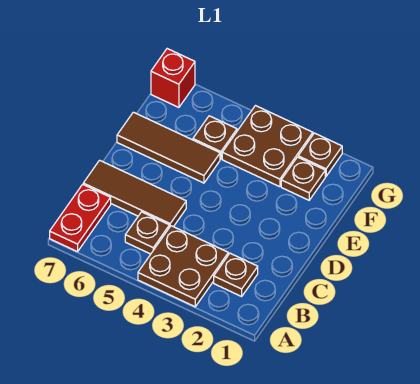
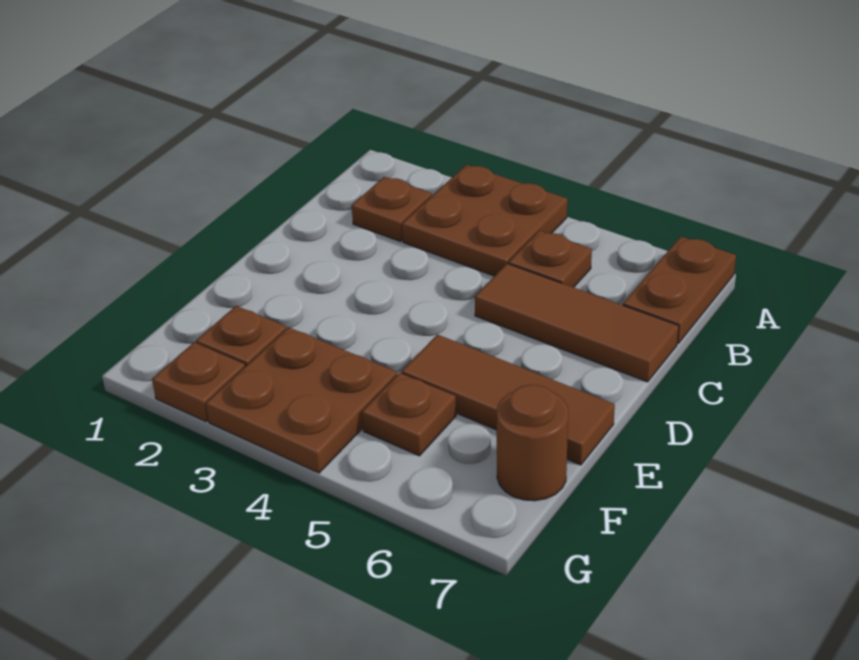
red plate A7:B7 level 1 -> brown plate A7:B7 level 1
none -> brown round brick F7 level 1
red brick G7 level 1 -> none

